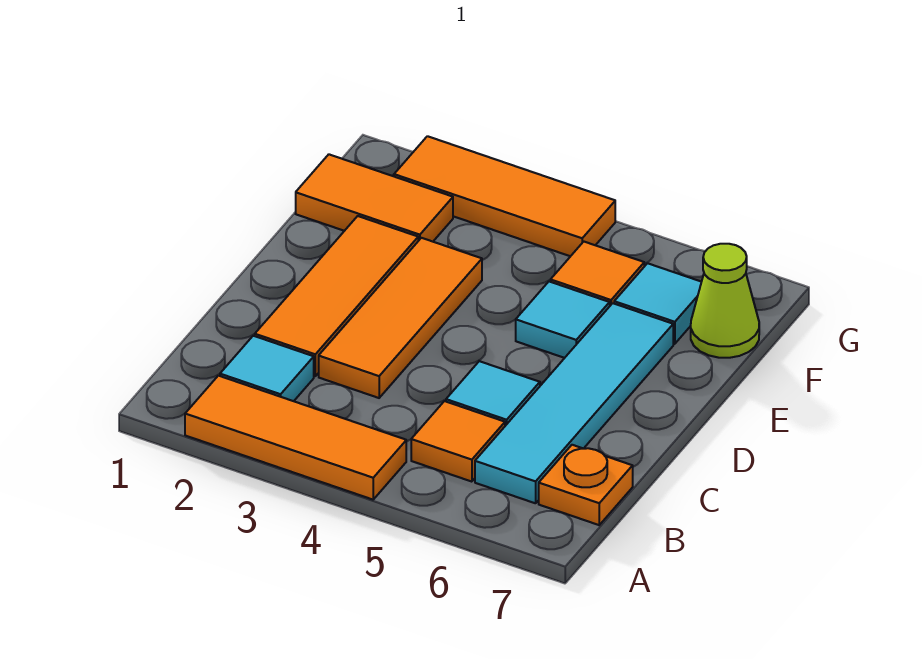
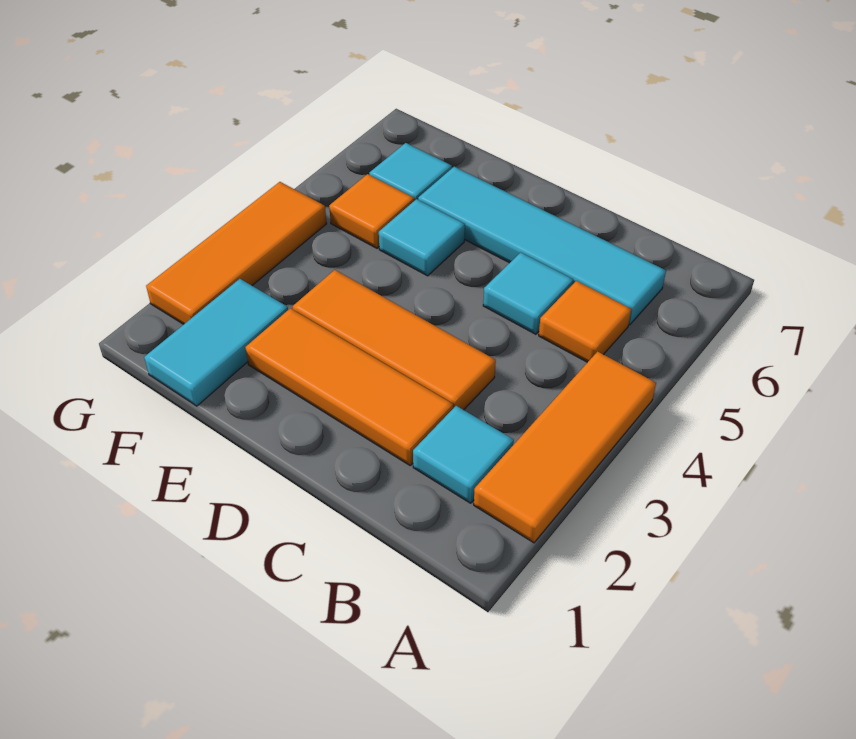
orange plate B7 level 1 -> none
orange tile F1:F2 level 1 -> cyan tile F1:F2 level 1
lime cone F7 level 1 -> none

